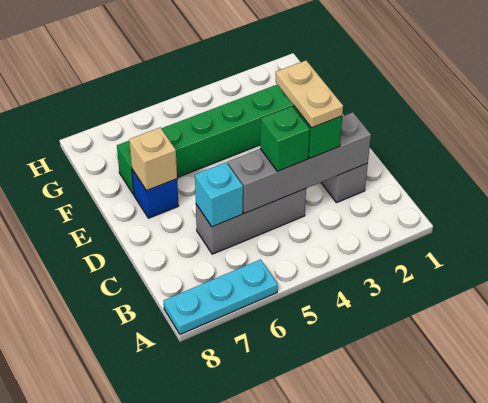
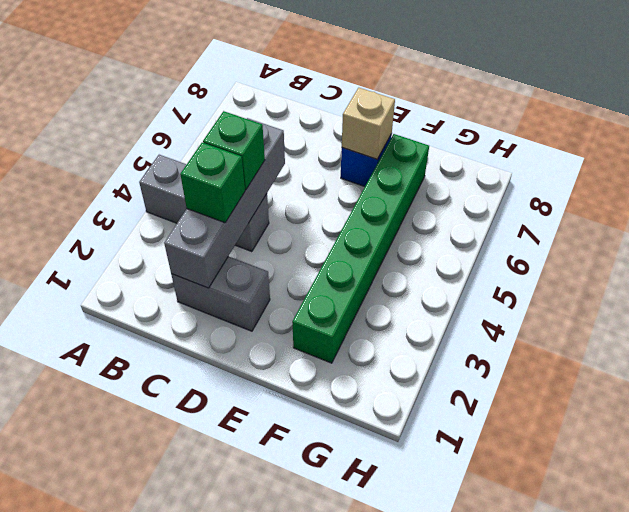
cyan plate A6:A8 level 1 -> none
tan plate C3:D3 level 4 -> none
grey brick C4:C6 level 1 -> grey brick A4:C4 level 1
cyan brick C6 level 2 -> none

